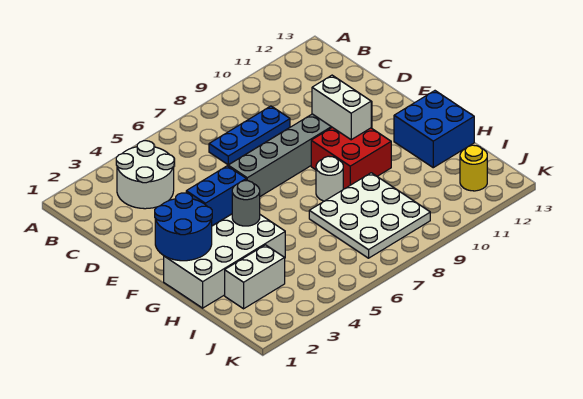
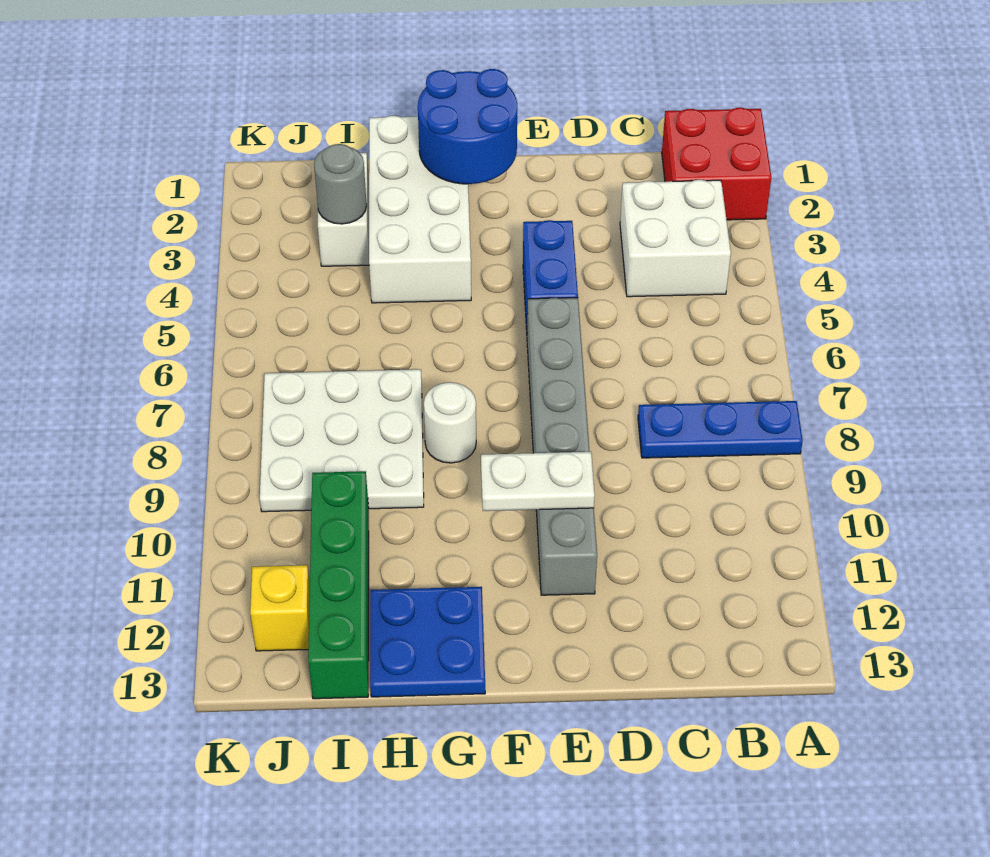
white round brick B3:C4 level 1 -> white brick B3:C4 level 1
blue plate C7:C9 level 1 -> blue plate A8:C8 level 1
white brick E10:F10 level 2 -> white plate E10:F10 level 2
red brick F9:G10 level 1 -> red brick A1:B2 level 1
grey round brick G4 level 2 -> grey round brick I3 level 2
blue brick G12:H13 level 1 -> blue plate G12:H13 level 1
none -> green brick I10:I13 level 1
yellow round brick J12 level 1 -> yellow brick J12 level 1

